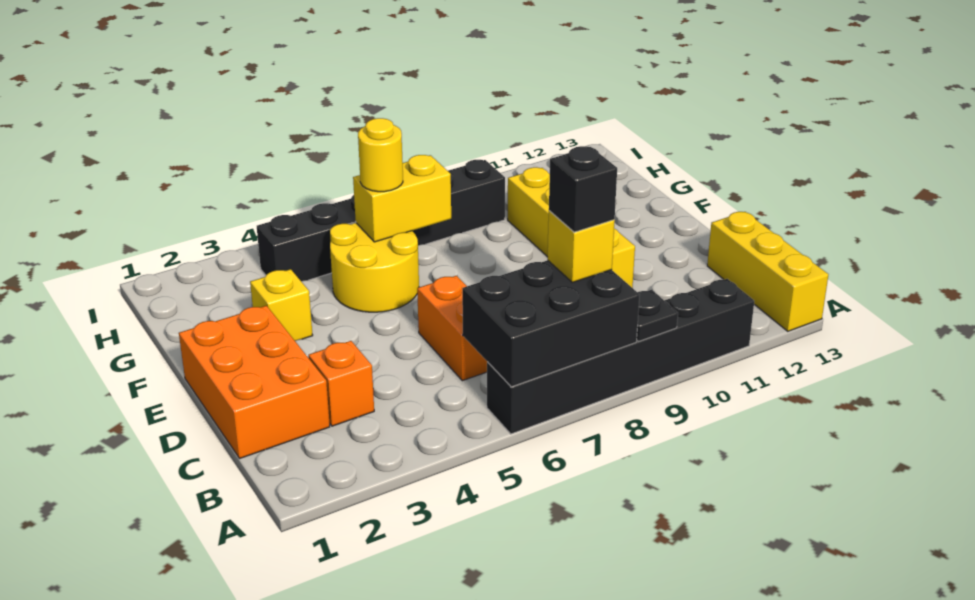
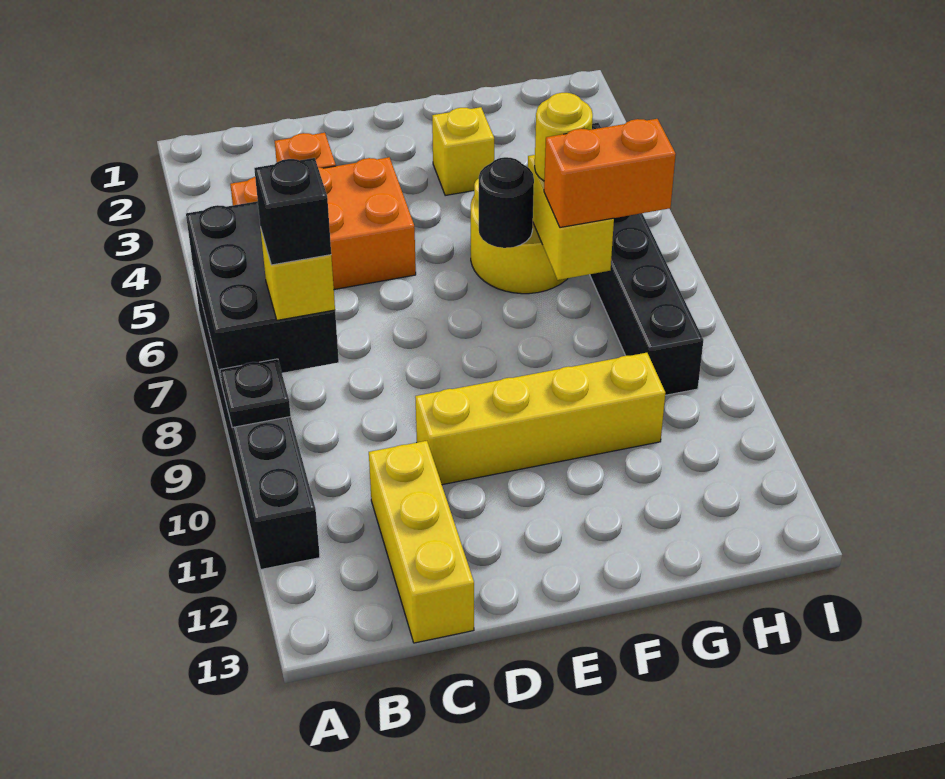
yellow brick A13:C13 level 1 -> yellow brick C11:C13 level 1
orange brick C1:E2 level 1 -> orange brick B4:D5 level 1
orange brick C6:D6 level 1 -> orange brick G7:H7 level 3
none -> black round brick F6 level 2

